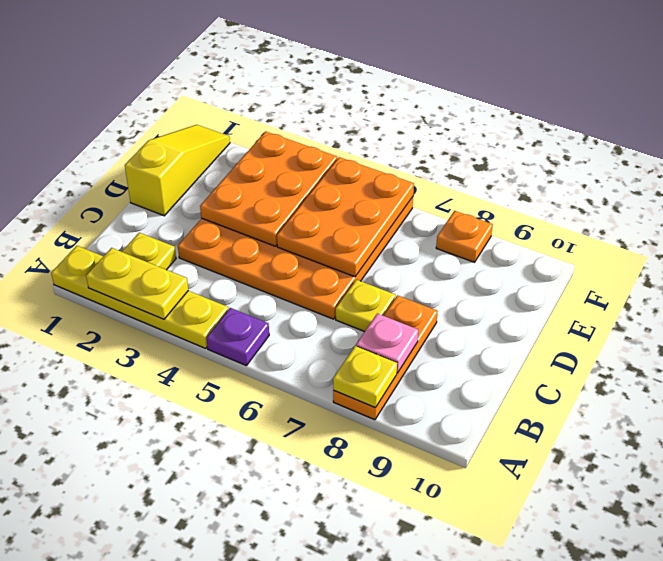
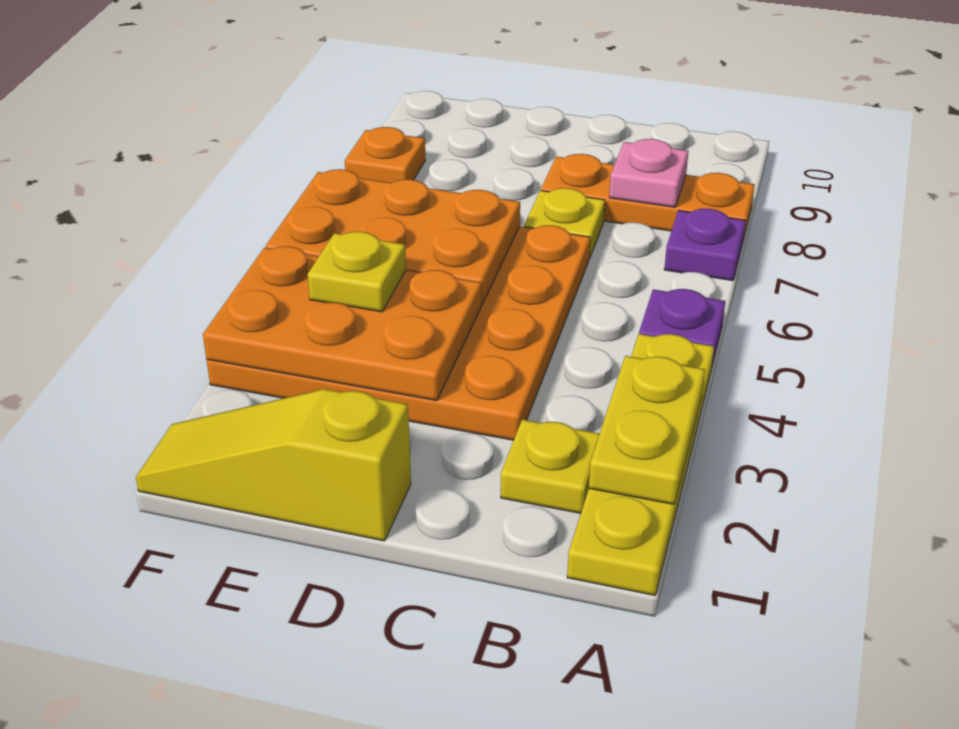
none -> purple plate A7 level 1
yellow plate A8 level 2 -> yellow plate E4 level 3

